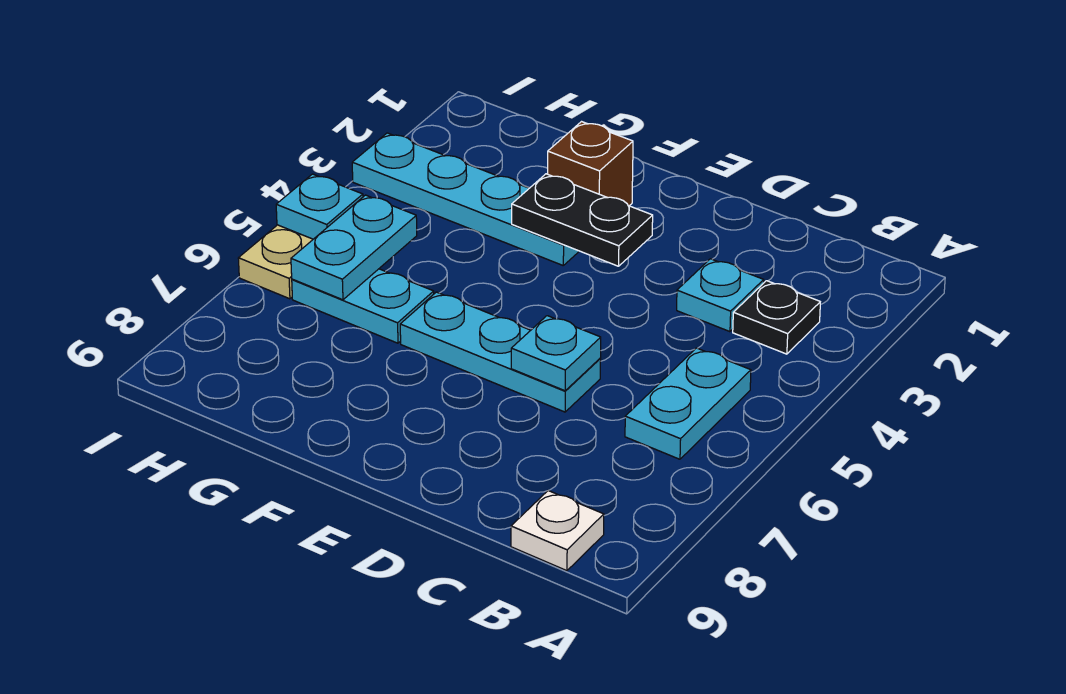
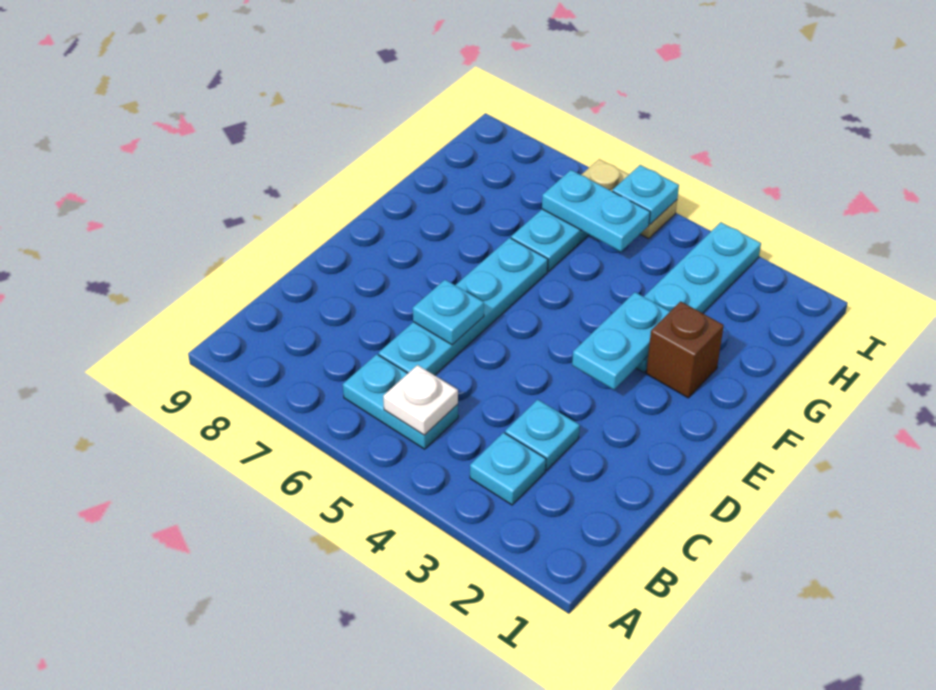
black plate B3 level 1 -> cyan plate B3 level 1
white plate B9 level 1 -> white plate B5 level 2
cyan plate D6:F6 level 1 -> cyan plate C6:F6 level 1
black plate E3:F3 level 2 -> cyan plate E3:F3 level 2

